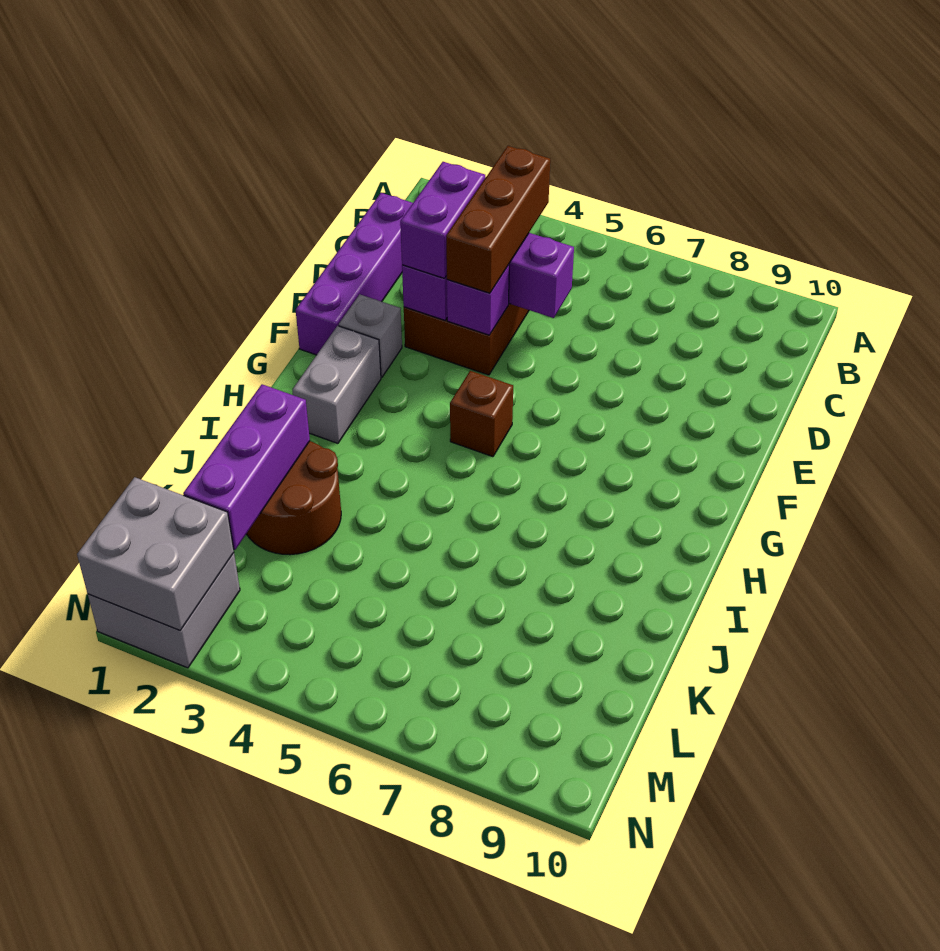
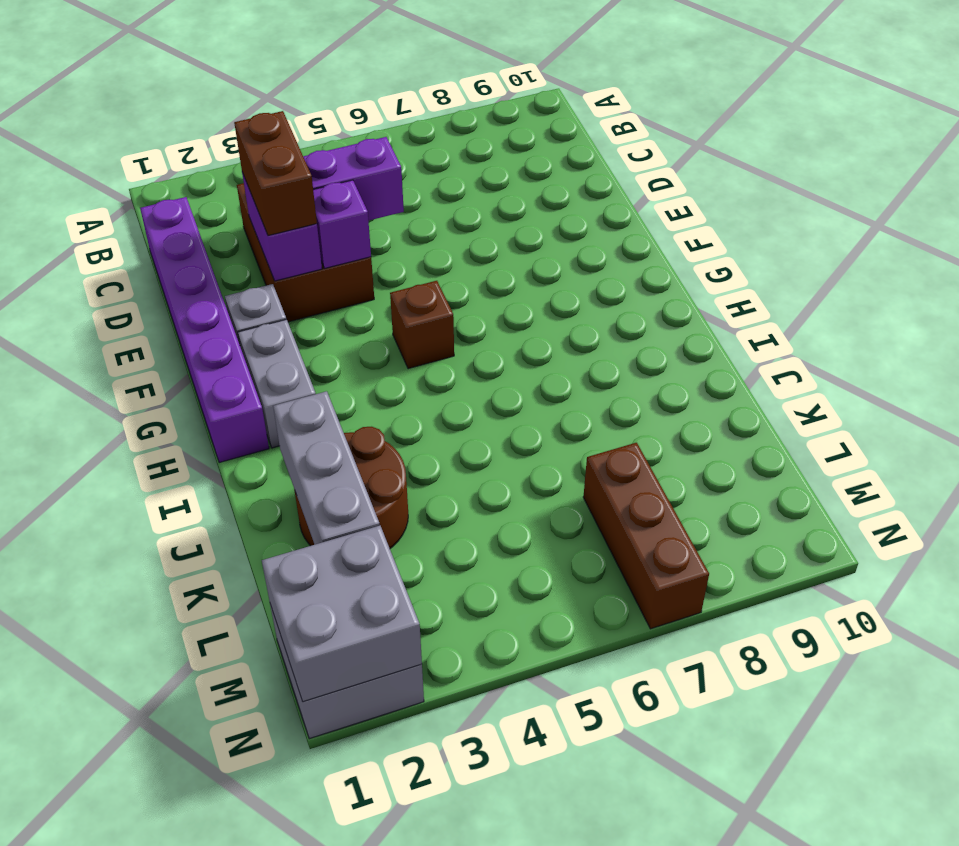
purple brick C1:F1 level 1 -> purple brick C1:H1 level 1
brown brick C4:E4 level 3 -> brown brick L7:N7 level 1
purple brick D3:E3 level 3 -> brown brick D3:E3 level 3
purple brick J2:L2 level 2 -> grey brick J2:L2 level 2

